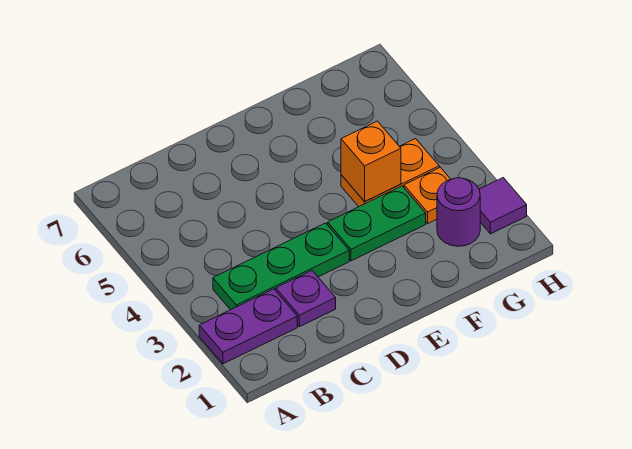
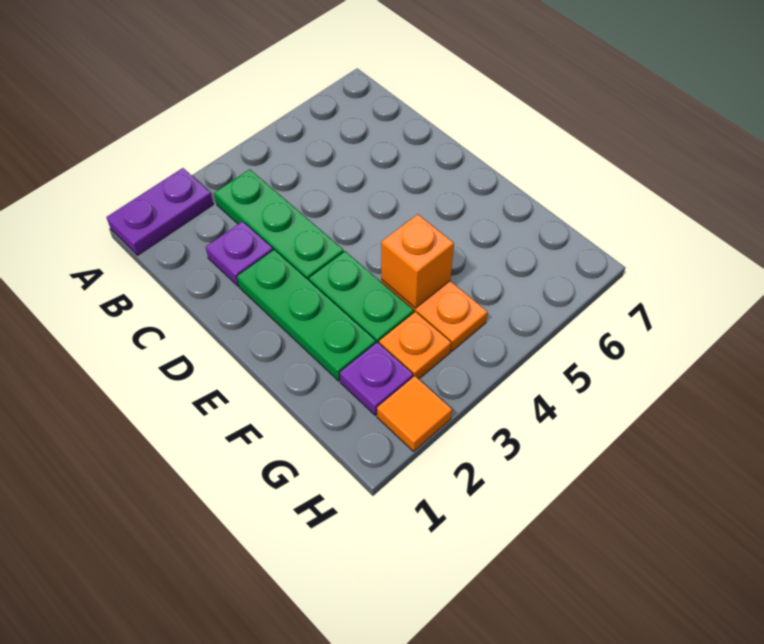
purple plate A2:B2 level 1 -> purple plate A1:A2 level 1
none -> green plate D2:F2 level 1
purple round brick G2 level 1 -> purple plate G2 level 1
purple tile H2 level 1 -> orange tile H2 level 1

